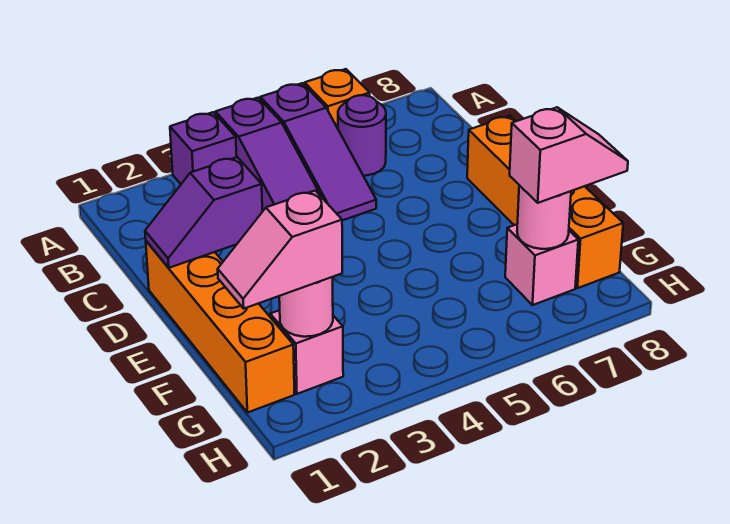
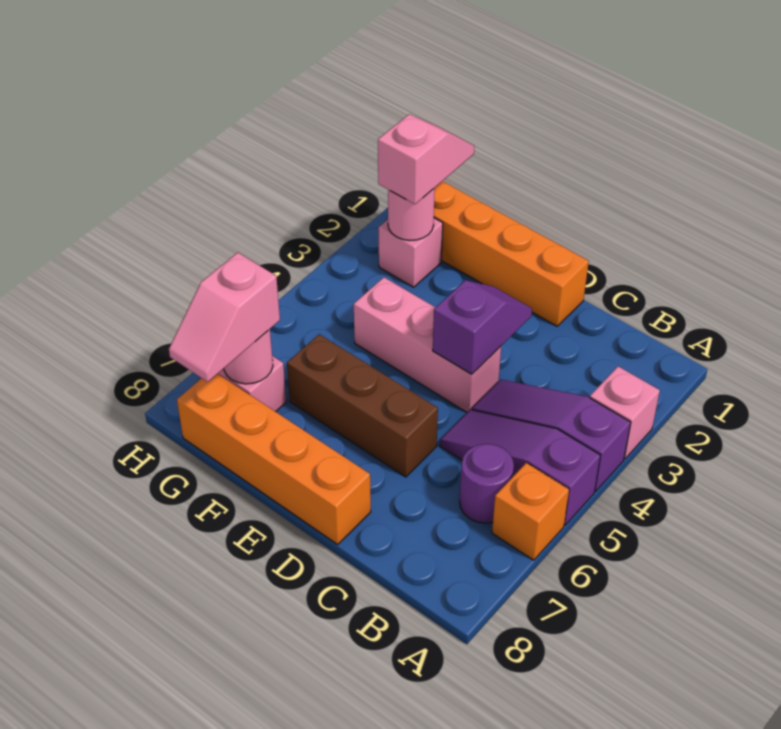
purple brick A3 level 1 -> pink brick A3 level 1
purple slope D1:D2 level 2 top 2 -> purple slope D3:D4 level 2 top 4
none -> pink brick D4:F4 level 1
none -> brown brick D6:F6 level 1

